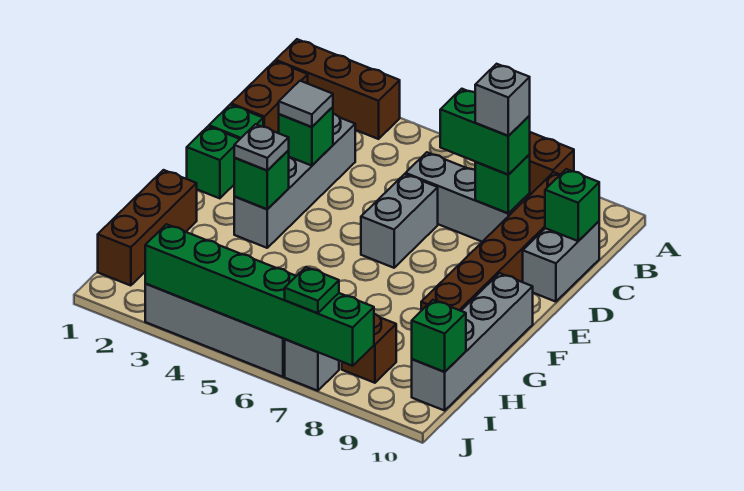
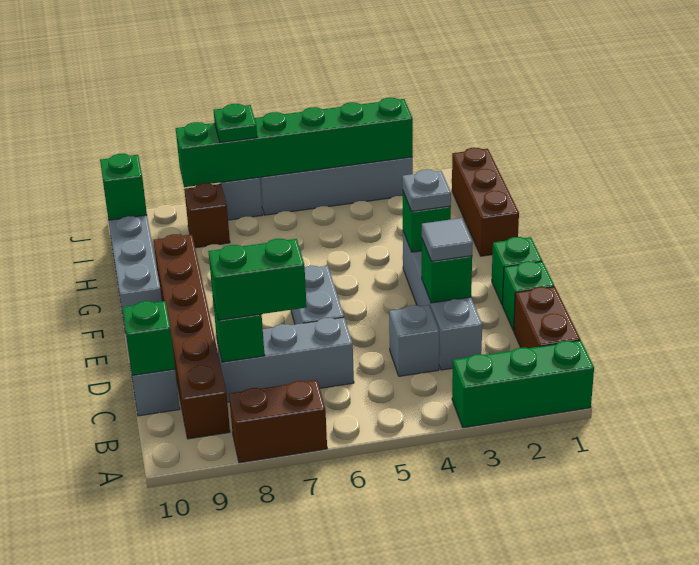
brown brick A1:A3 level 1 -> green brick A1:A3 level 1
grey brick C8 level 4 -> grey brick C4 level 1

